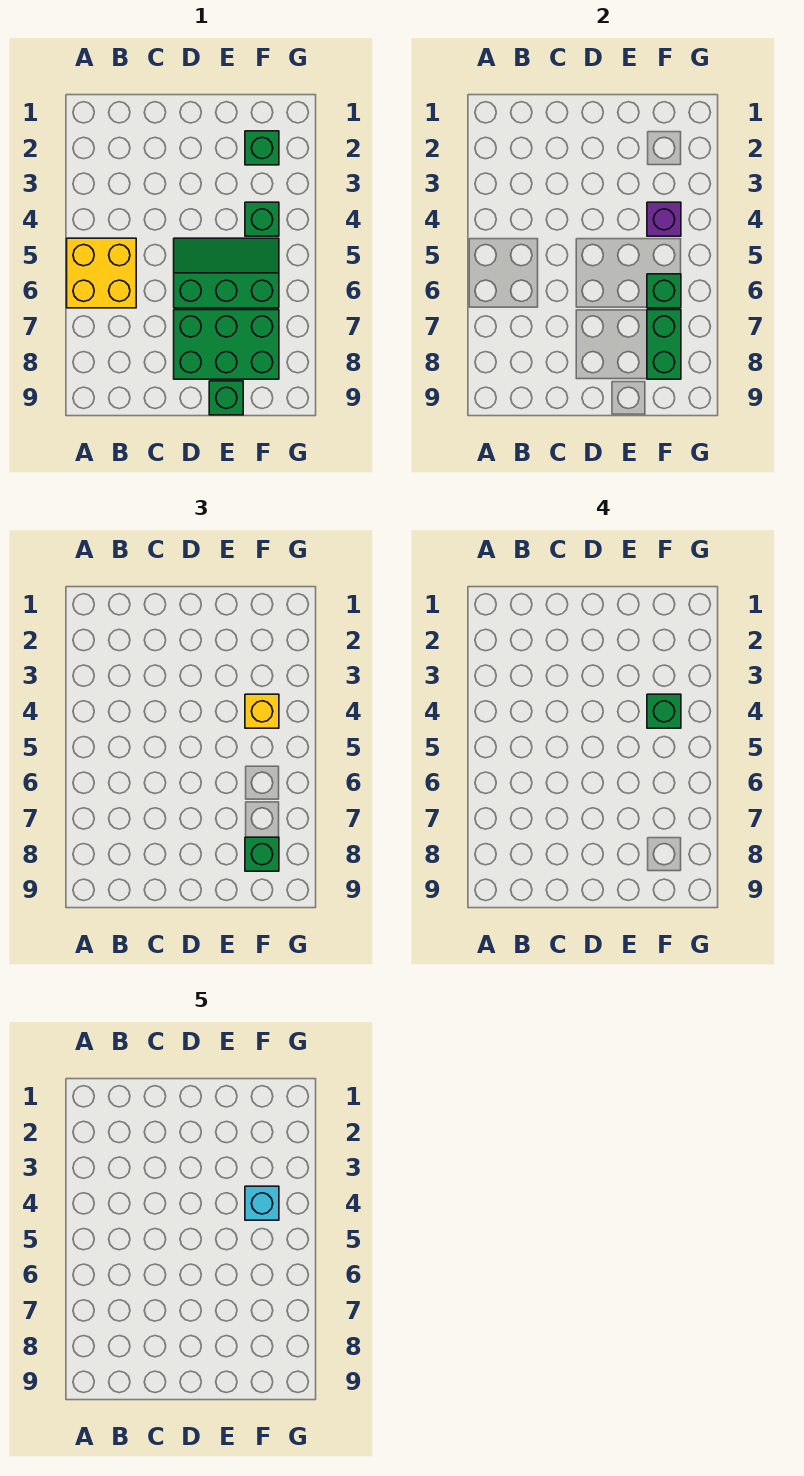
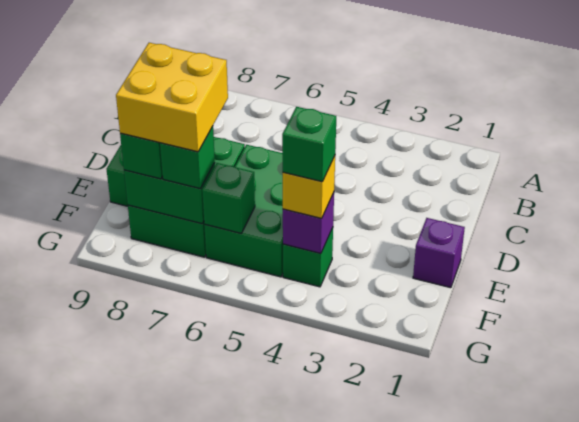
yellow brick A5:B6 level 1 -> yellow brick E7:F8 level 4
green slope D5:F6 level 1 top 6 -> green brick D5:F6 level 1
none -> purple brick E1 level 1
green brick F2 level 1 -> green brick F7 level 3
cyan brick F4 level 5 -> none

